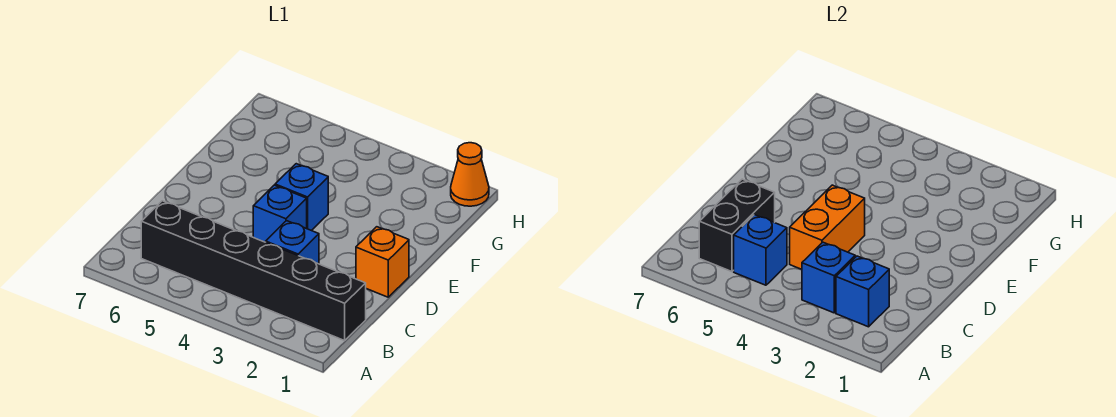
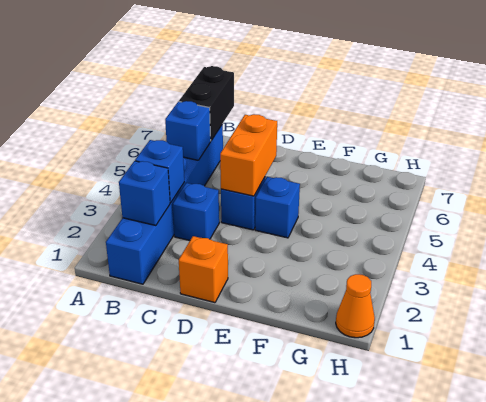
black brick B1:B6 level 1 -> blue brick B1:B6 level 1
black brick B6:C6 level 2 -> black brick B6:B7 level 2
orange brick C4:D4 level 2 -> orange brick D4:D5 level 2

